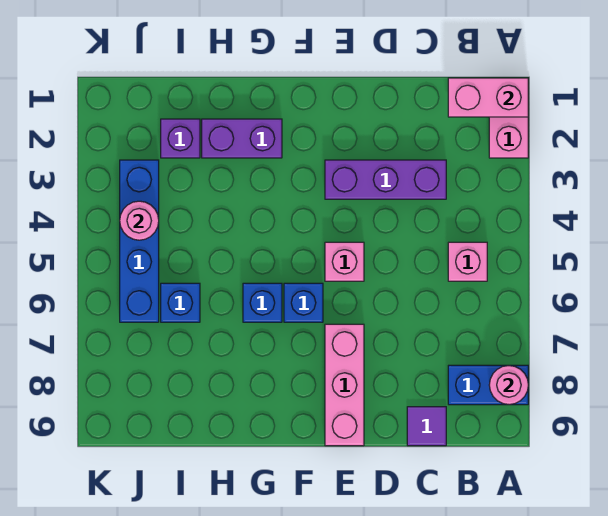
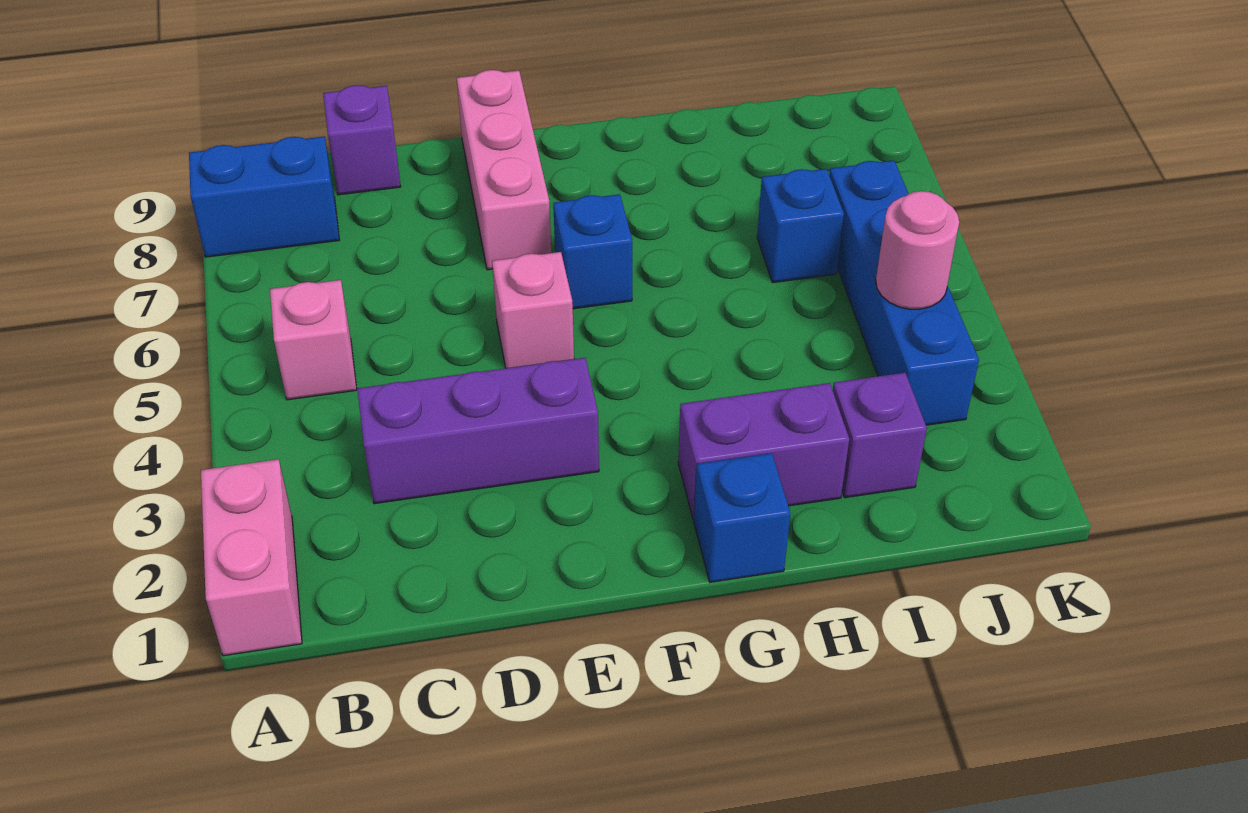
pink brick A1:B1 level 2 -> none
pink round brick A8 level 2 -> none
purple tile C9 level 1 -> purple brick C9 level 1
blue brick G6 level 1 -> blue brick G1 level 1

